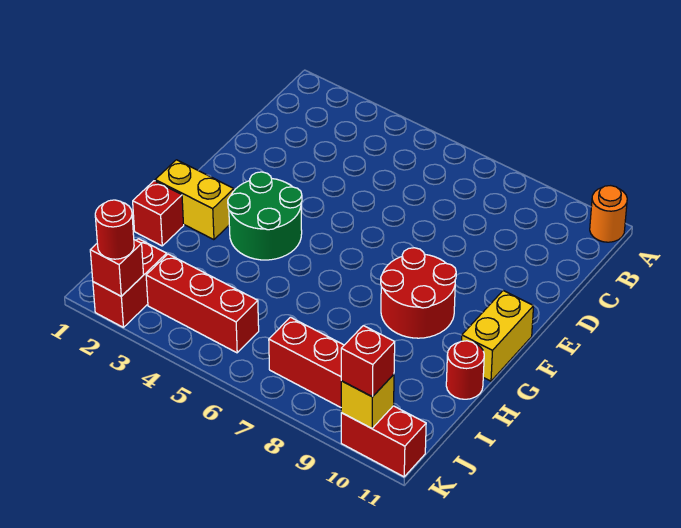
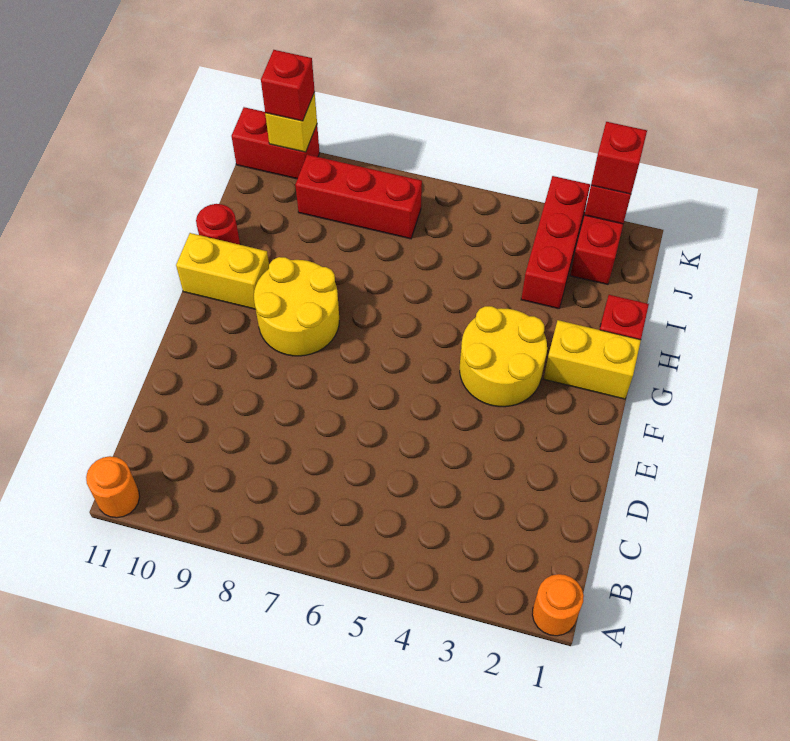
none -> orange round brick A1 level 1
green round brick F3:G4 level 1 -> yellow round brick F3:G4 level 1
red round brick F8:G9 level 1 -> yellow round brick F8:G9 level 1
yellow brick F11:G11 level 1 -> yellow brick G10:G11 level 1
red brick J3:J5 level 1 -> red brick I3:K3 level 1
red round brick K2 level 3 -> red brick K2 level 3

